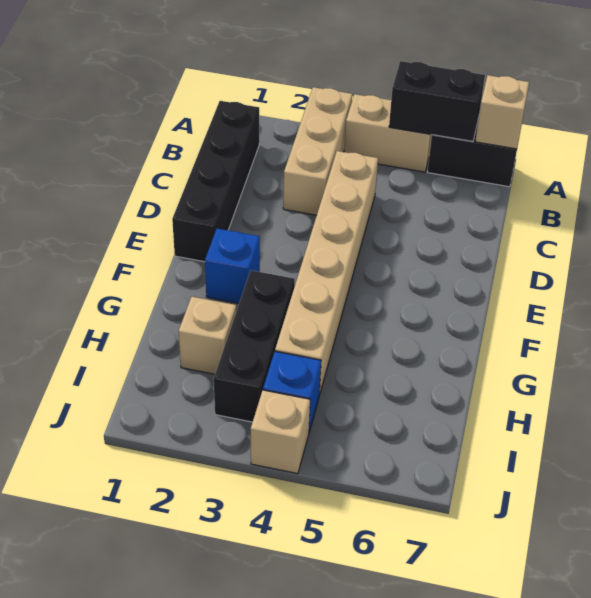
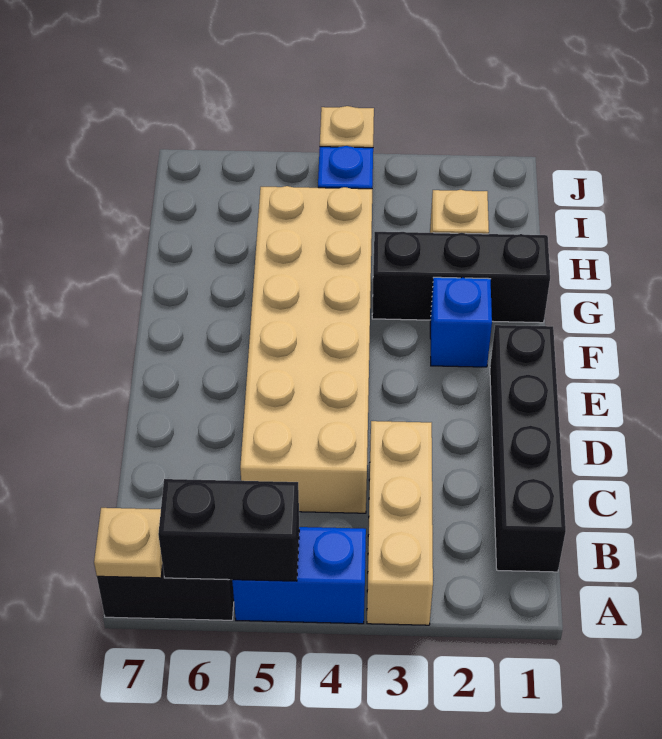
tan brick A4:A5 level 1 -> blue brick A4:A5 level 1
tan brick A7 level 2 -> tan plate A7 level 2
tan brick C4:H4 level 1 -> tan brick C4:H5 level 1
black brick G3:I3 level 1 -> black brick G1:G3 level 1

